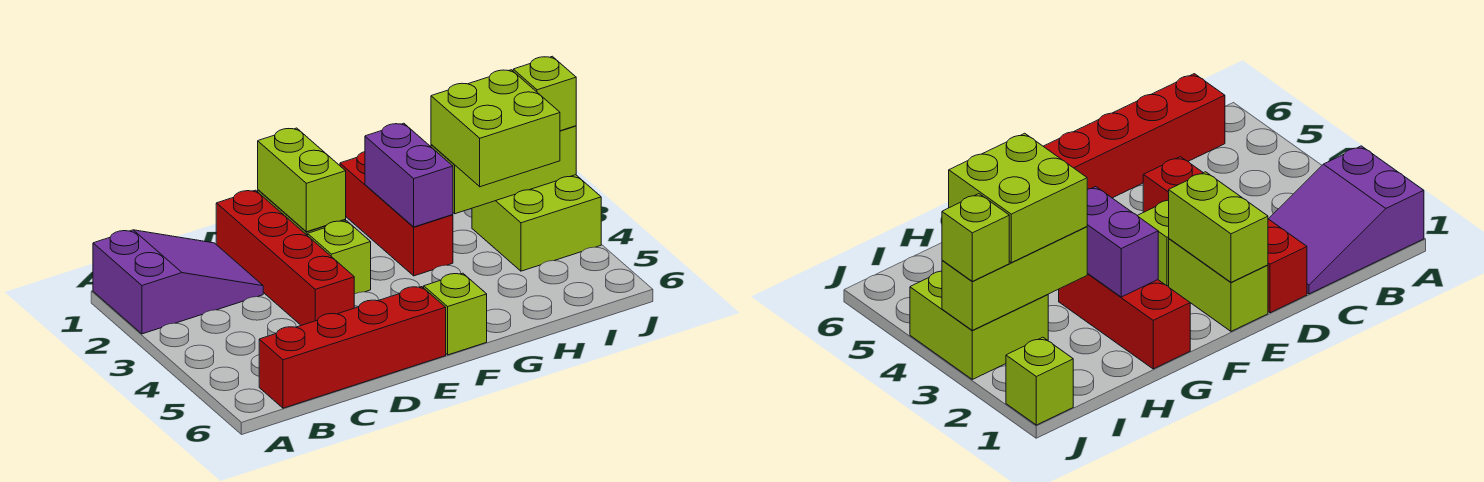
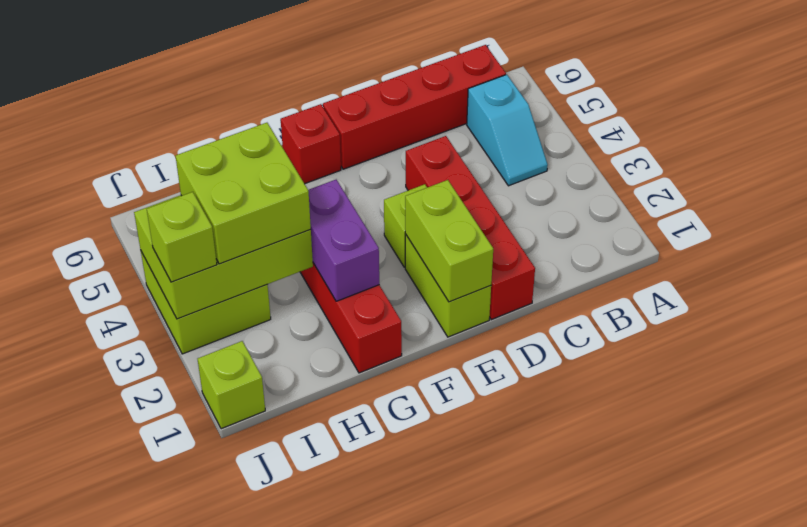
purple slope A1:C2 level 1 top A -> none
none -> cyan slope B4:B5 level 1 top 5
lime brick F6 level 1 -> red brick F6 level 1
lime brick H3:J3 level 2 -> lime brick H3:J4 level 2

